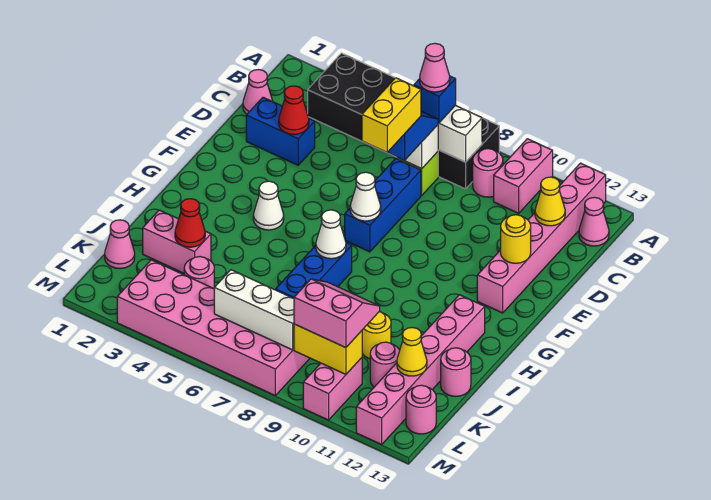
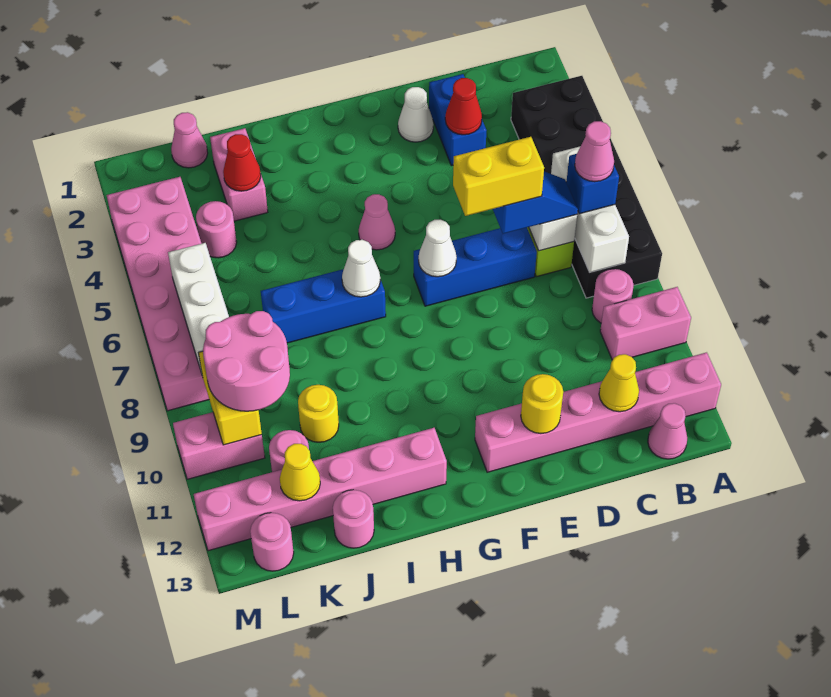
pink cone C1 level 1 -> pink cone G5 level 1
white cone G4 level 1 -> white cone E2 level 1
pink slope K9:L10 level 3 top L -> pink round brick K9:L10 level 3

